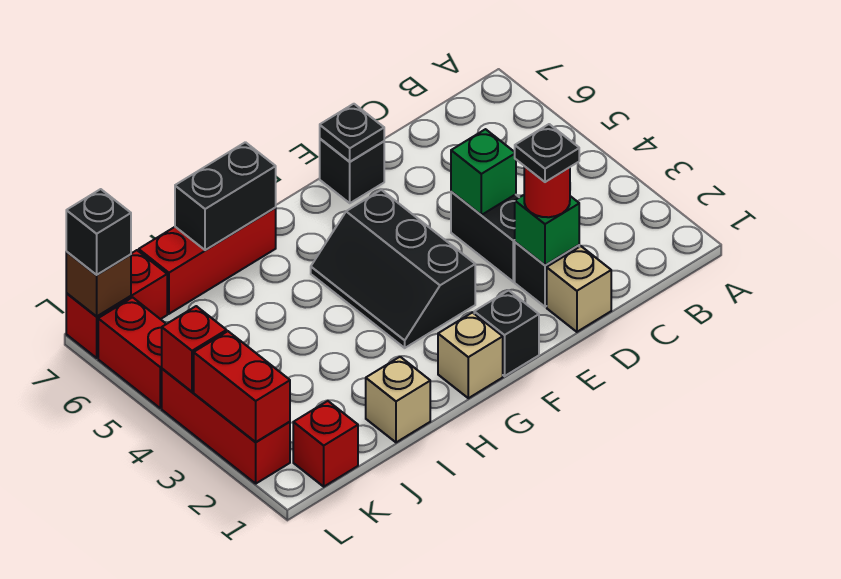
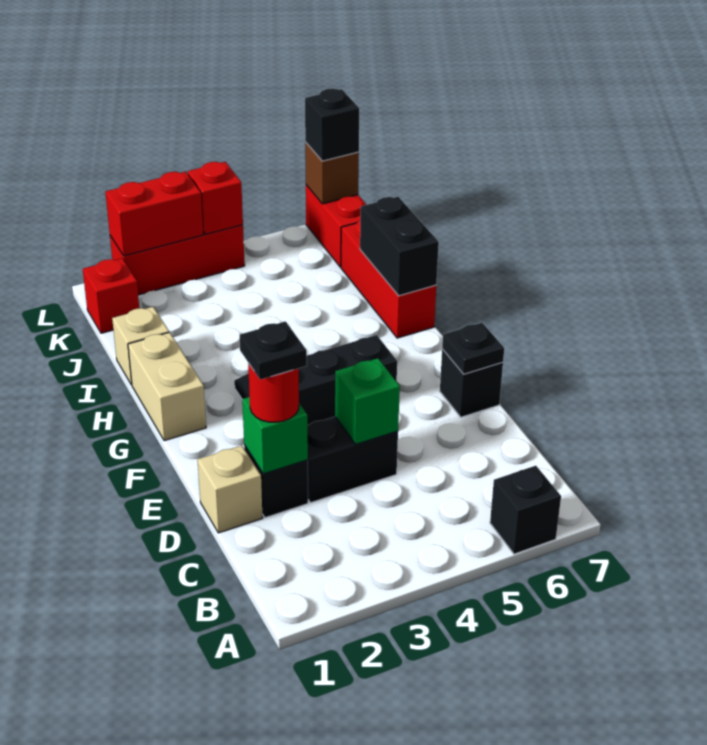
black brick F1 level 1 -> black brick A6 level 1
tan brick G1 level 1 -> tan brick G1:H1 level 1
red brick L5:L6 level 1 -> none

